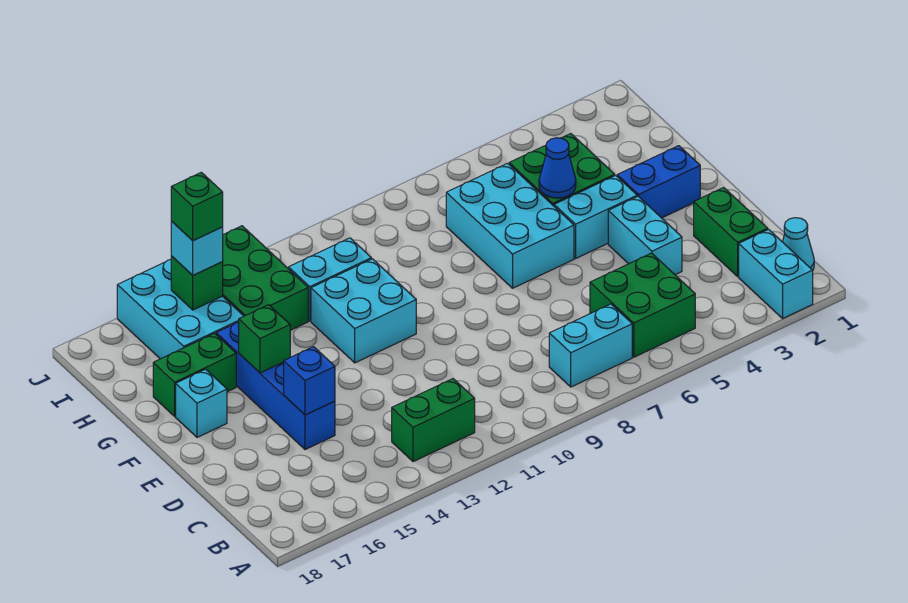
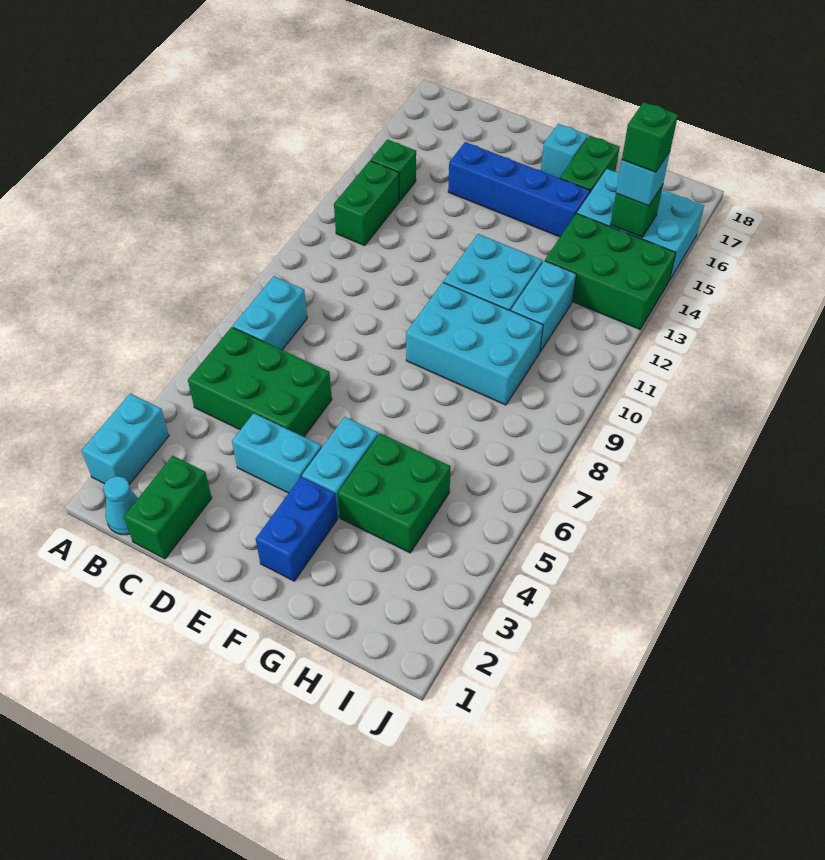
cyan brick A2:B2 level 1 -> cyan brick A2:A3 level 1
green brick B5:C6 level 1 -> green brick B5:D6 level 1
green brick C2:D2 level 1 -> green brick C1:C2 level 1
blue brick D15 level 2 -> none
cyan brick F6:H7 level 1 -> cyan brick F9:H10 level 1
green brick F15 level 2 -> green brick B14 level 1
blue cone G5 level 2 -> none

